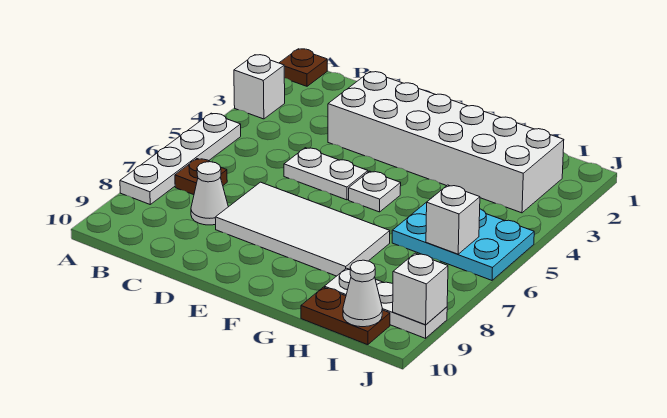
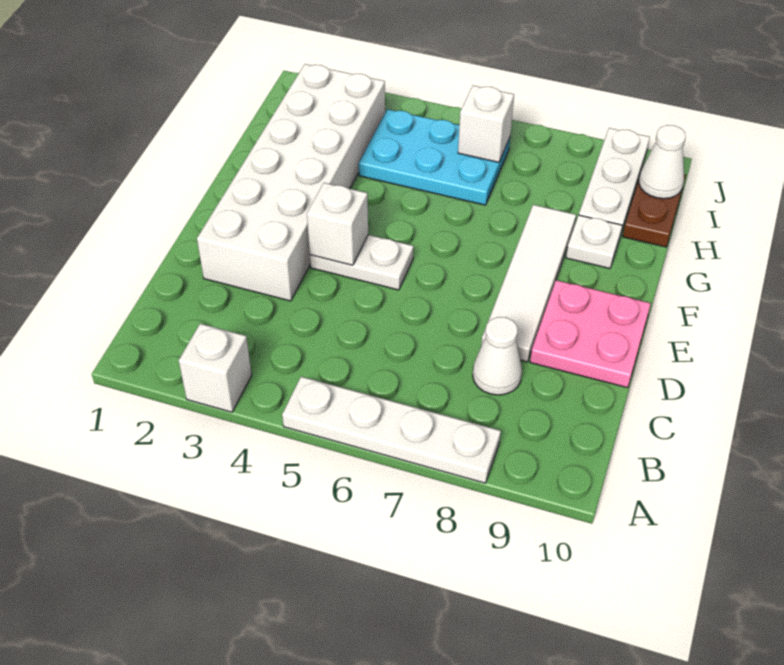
brown plate A1 level 1 -> none
brown plate B7 level 1 -> none
white plate D5:E5 level 1 -> white plate E4:E5 level 1
white tile D7:G8 level 1 -> white tile D8:G8 level 1
none -> pink plate D9:E10 level 1
white plate F5 level 1 -> white plate G9 level 1
cyan plate H5:J6 level 1 -> cyan plate H4:I6 level 1
white brick J9 level 2 -> white brick E4 level 2

